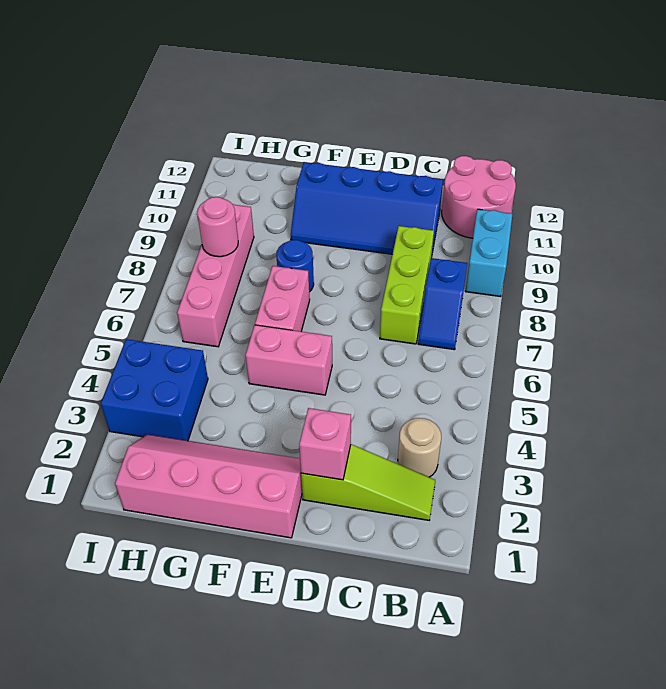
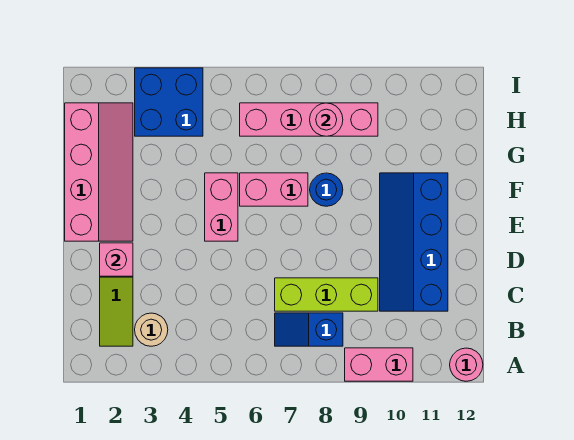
cyan brick A9:A10 level 1 -> pink brick A9:A10 level 1
pink round brick A11:B12 level 1 -> pink round brick A12 level 1

